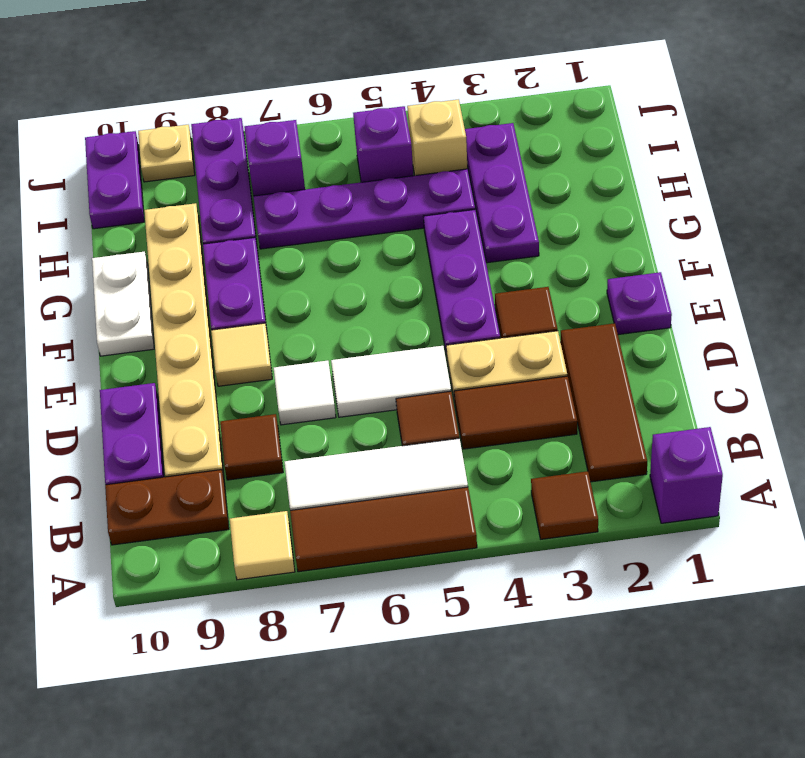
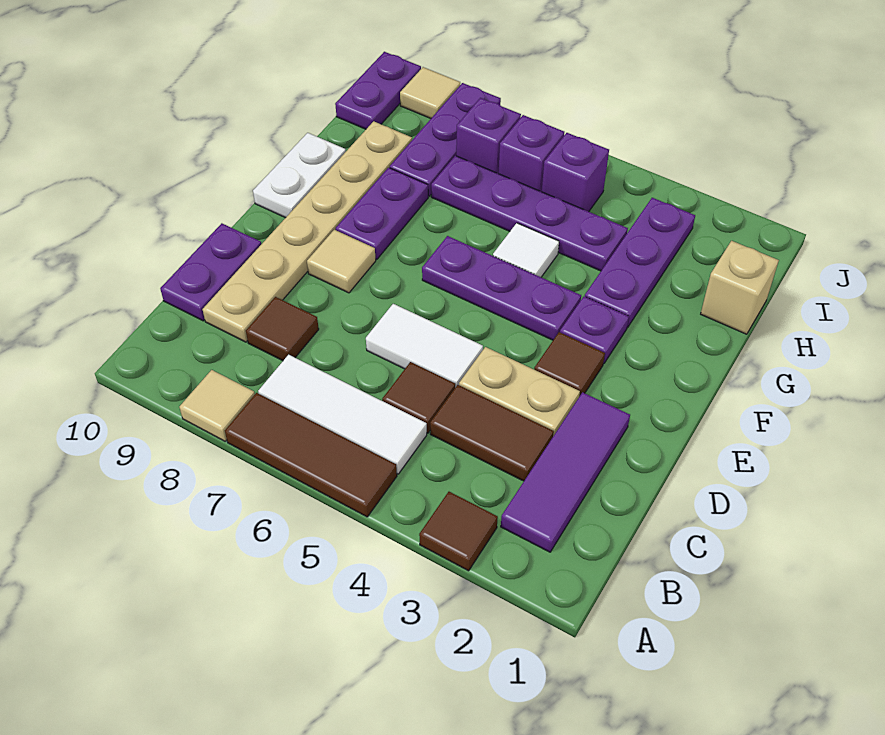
purple brick A1 level 1 -> purple brick I6 level 1
brown tile B2:D2 level 1 -> purple tile B2:D2 level 1
brown plate B9:B10 level 1 -> none
white tile D7 level 1 -> white tile G5 level 1
purple plate E1 level 1 -> purple plate F3 level 1
purple plate E4:G4 level 1 -> purple plate F4:F6 level 1
tan brick I4 level 1 -> tan brick H1 level 1
tan plate J9 level 1 -> tan tile J9 level 1

